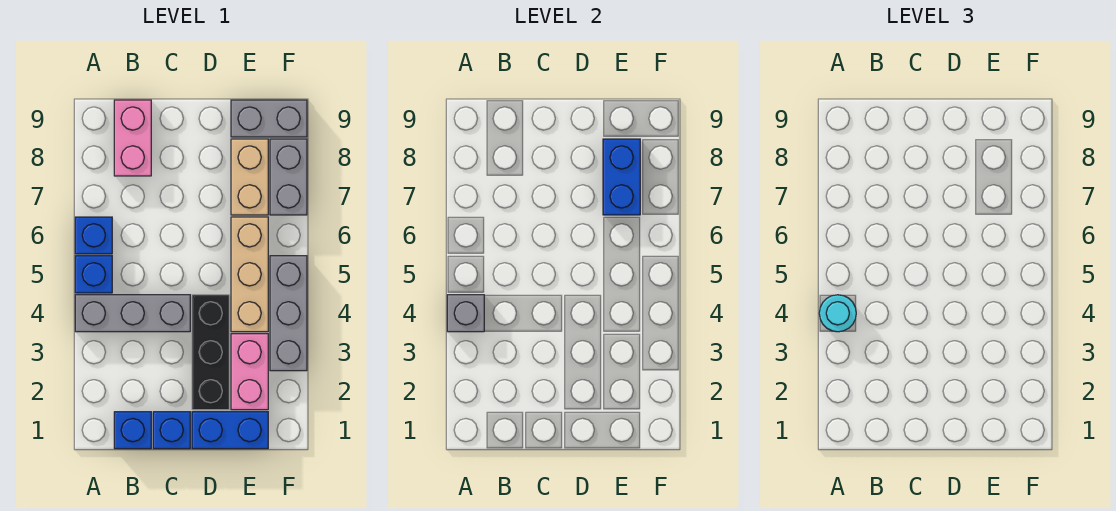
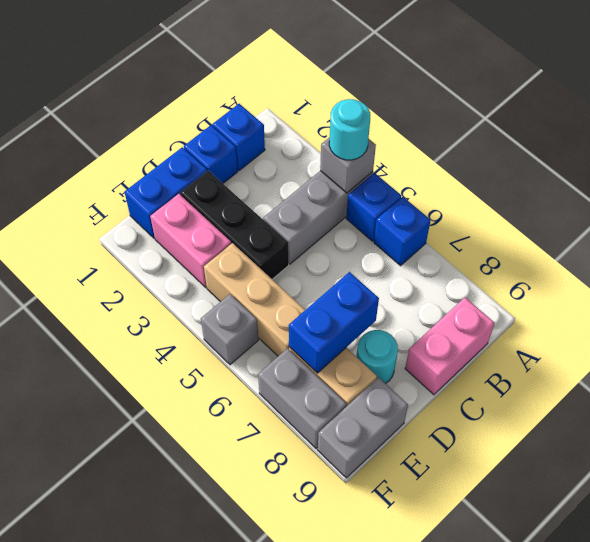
pink brick B8:B9 level 1 -> pink brick B9:C9 level 1
none -> cyan round brick D8 level 1
blue brick E7:E8 level 2 -> blue brick D7:E7 level 2
grey brick F3:F5 level 1 -> grey brick F5 level 1

